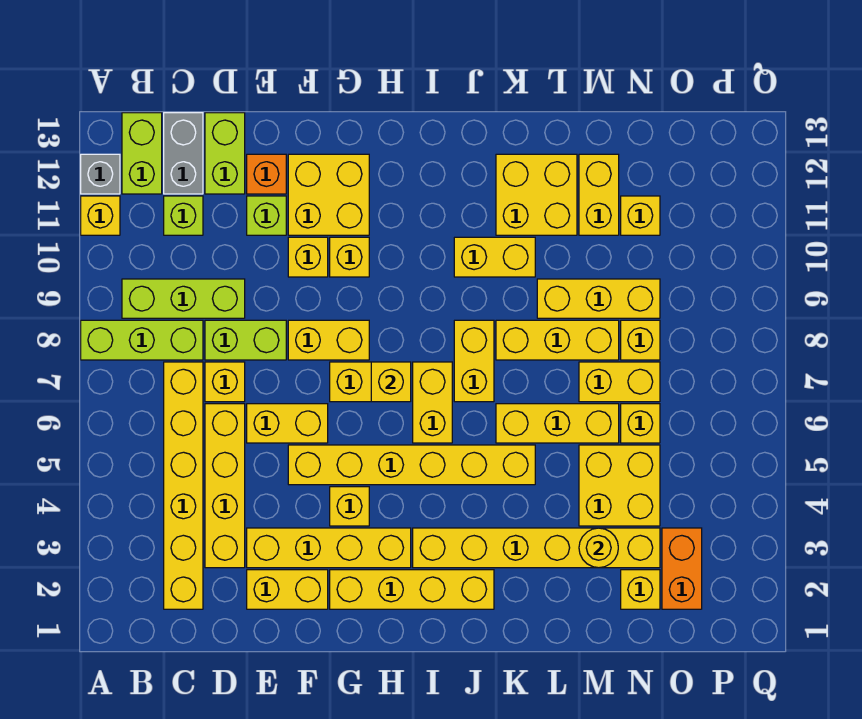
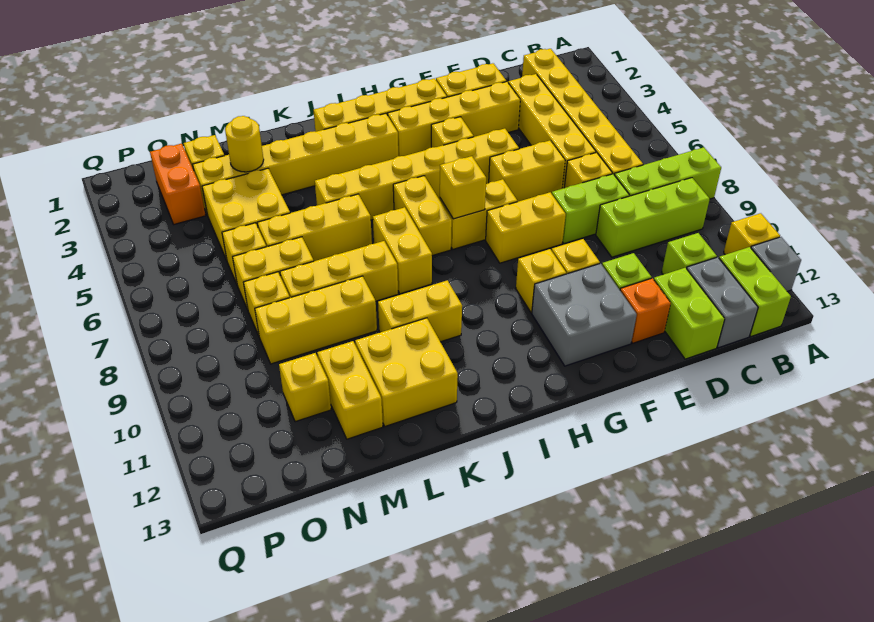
yellow brick F11:G12 level 1 -> grey brick F11:G12 level 1

